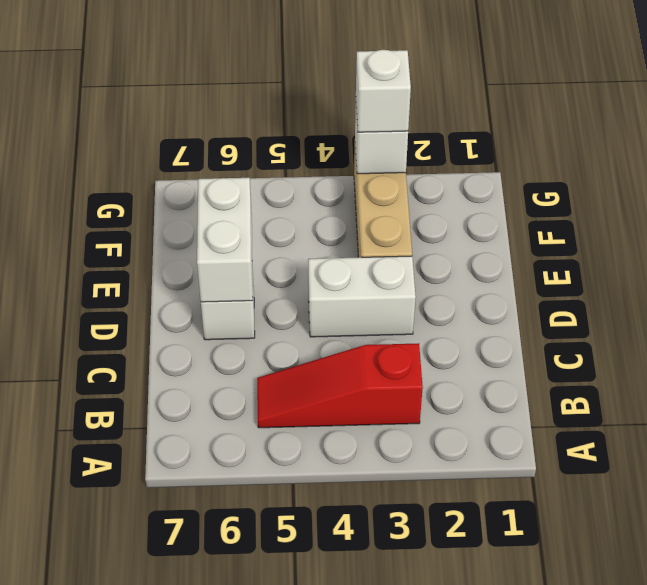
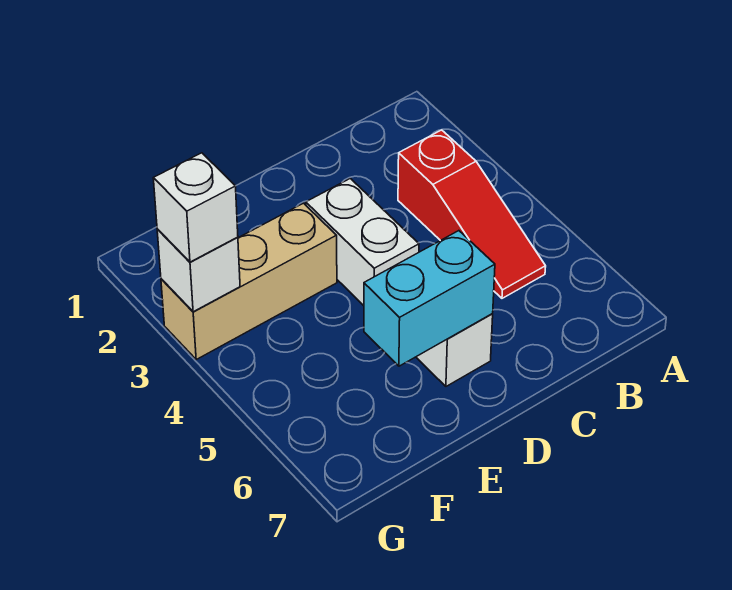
white brick D6:E6 level 2 -> cyan brick D6:E6 level 2

